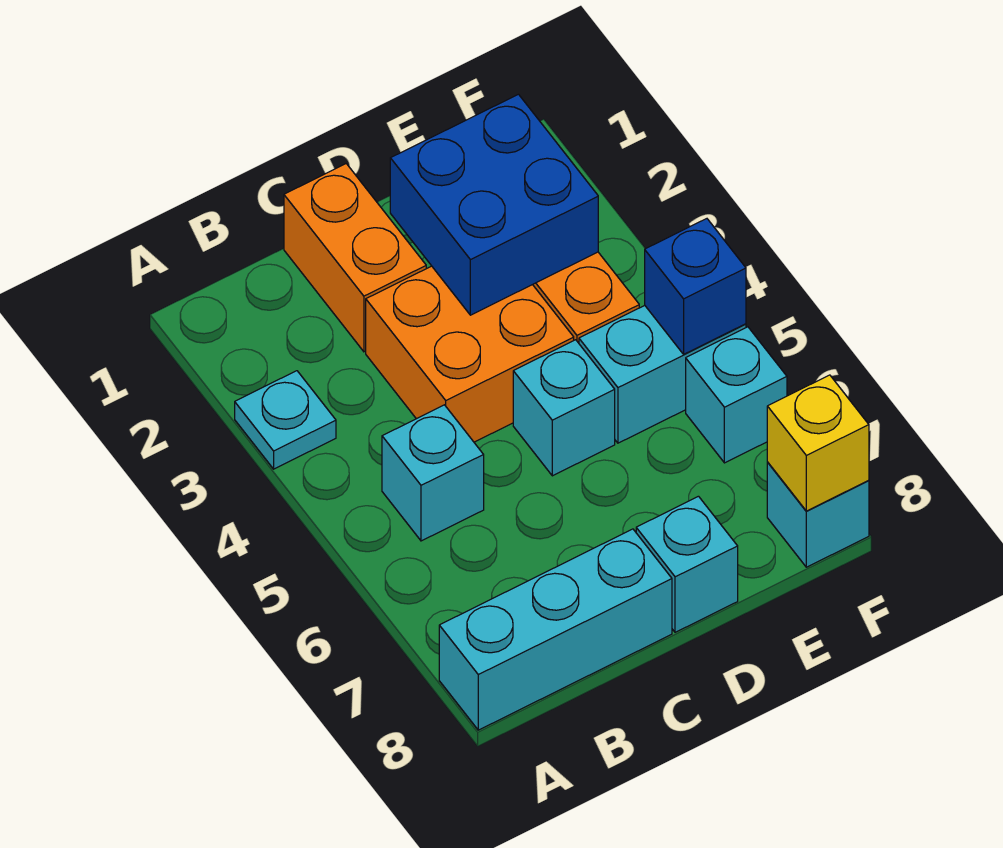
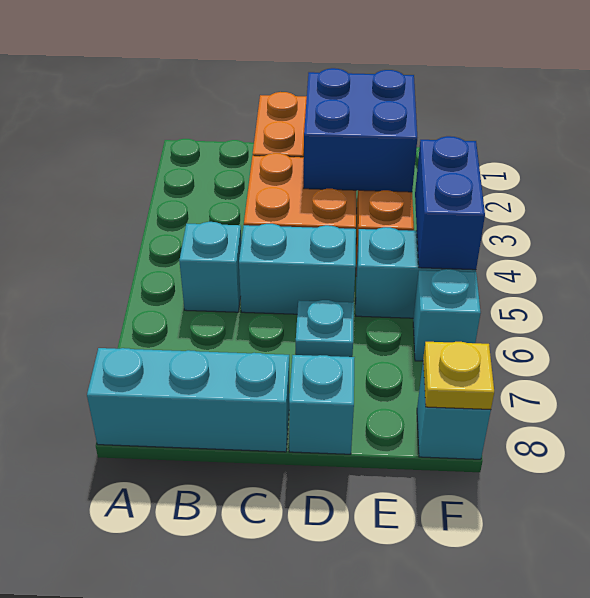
cyan plate A3 level 1 -> cyan plate D6 level 1
cyan brick D5 level 1 -> cyan brick C5:D5 level 1
blue brick F5 level 2 -> blue brick F4:F5 level 2
yellow brick F8 level 2 -> yellow plate F8 level 2

